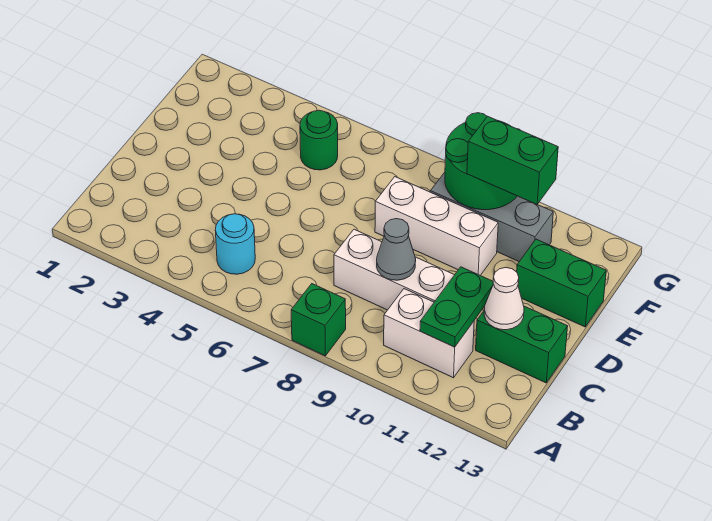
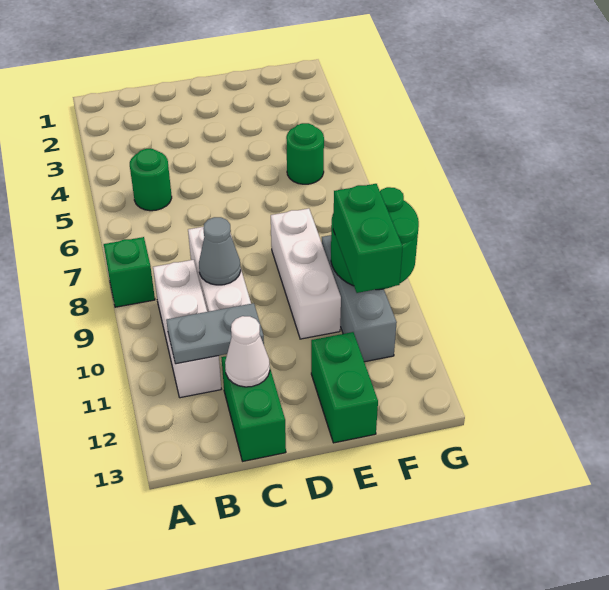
cyan round brick B5 level 1 -> green round brick B5 level 1
white brick B10:B11 level 1 -> white brick B9:B11 level 1
green plate B11:C11 level 2 -> grey plate B11:C11 level 2

